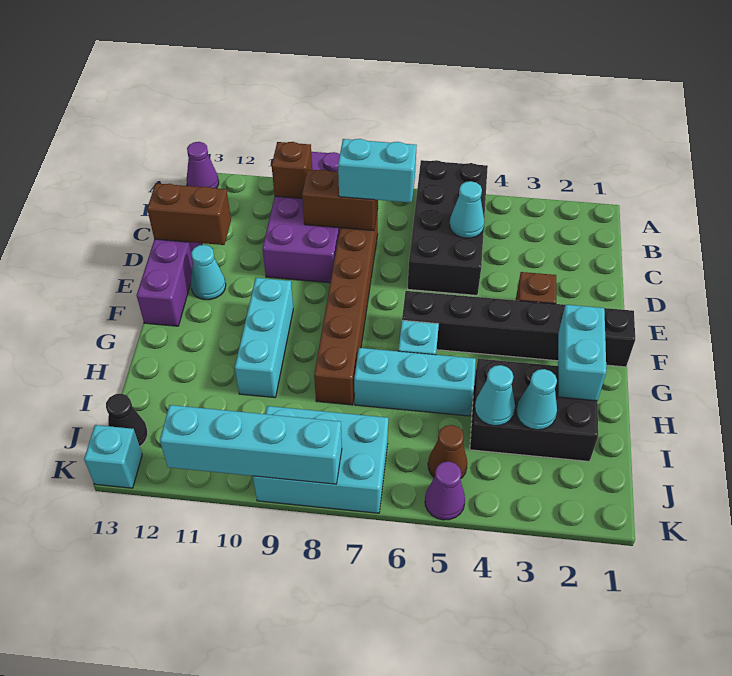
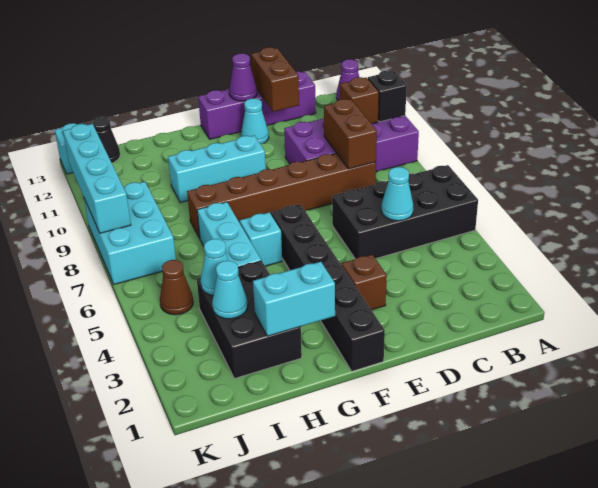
none -> black brick A10 level 2
cyan brick C7:C8 level 3 -> none
purple cone K5 level 1 -> purple cone E13 level 2

